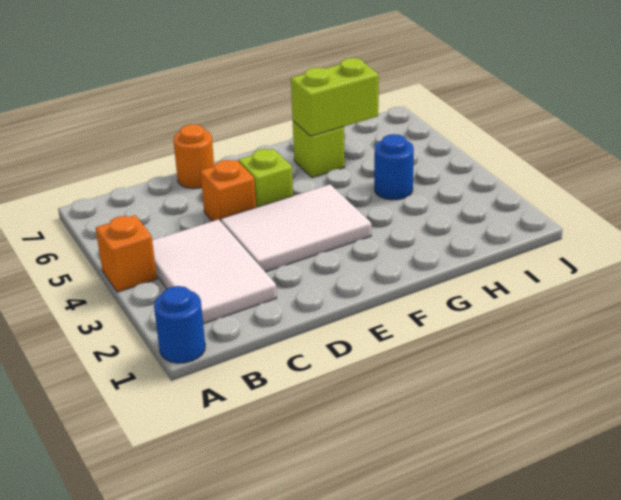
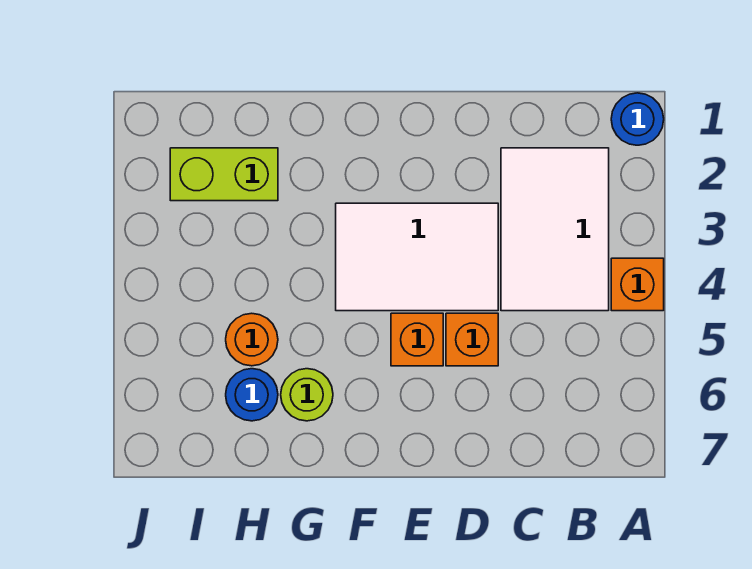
orange round brick D7 level 1 -> orange round brick H5 level 1
lime brick E5 level 1 -> orange brick E5 level 1
lime brick G6 level 1 -> lime round brick G6 level 1
lime brick G6:H6 level 2 -> lime brick H2:I2 level 1
blue round brick H4 level 1 -> blue round brick H6 level 1

